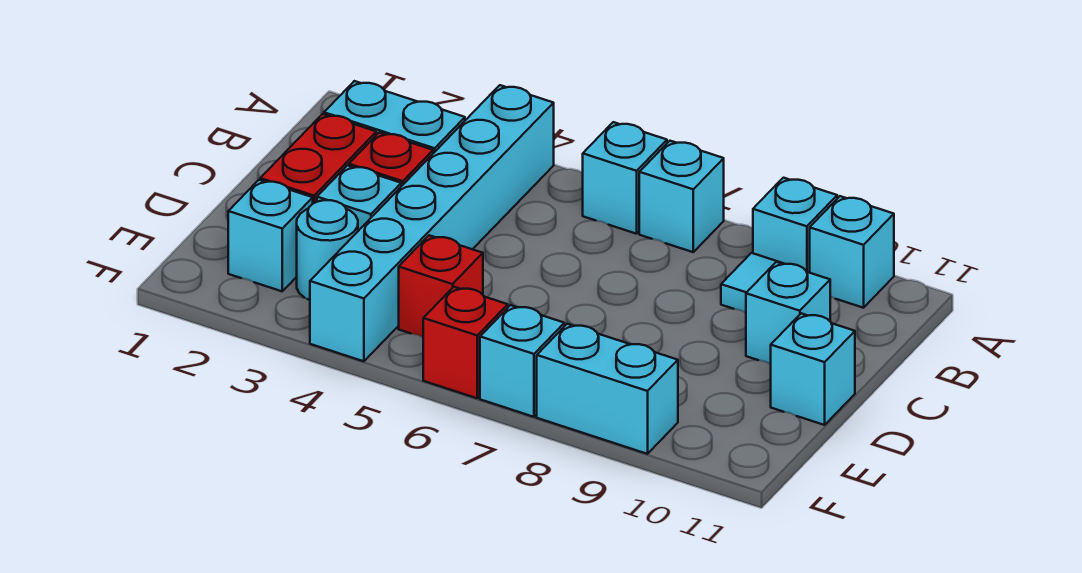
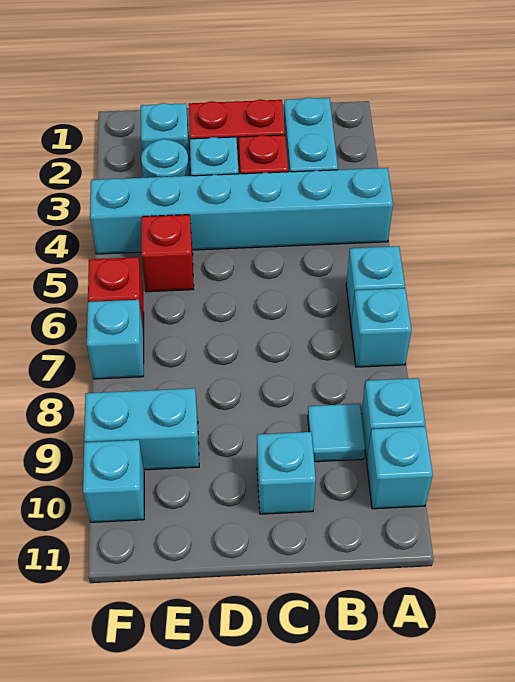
cyan brick D11 level 1 -> cyan brick F10 level 1
cyan brick F8:F9 level 1 -> cyan brick E9:F9 level 1

